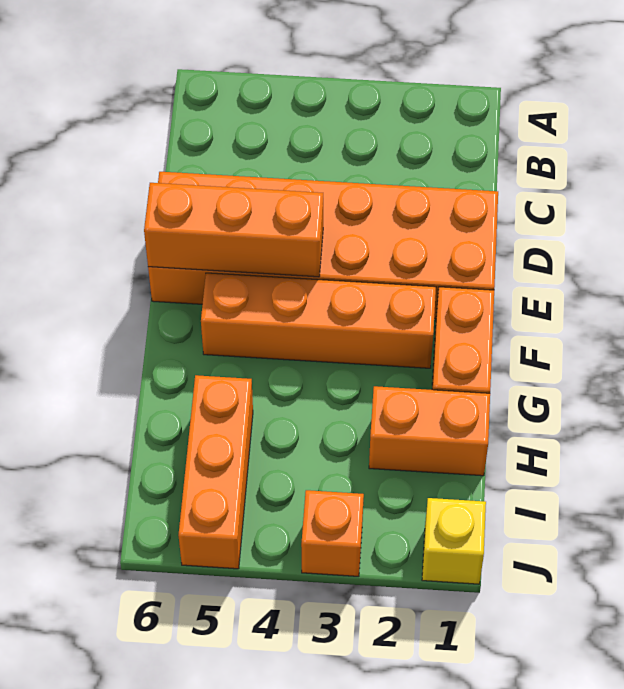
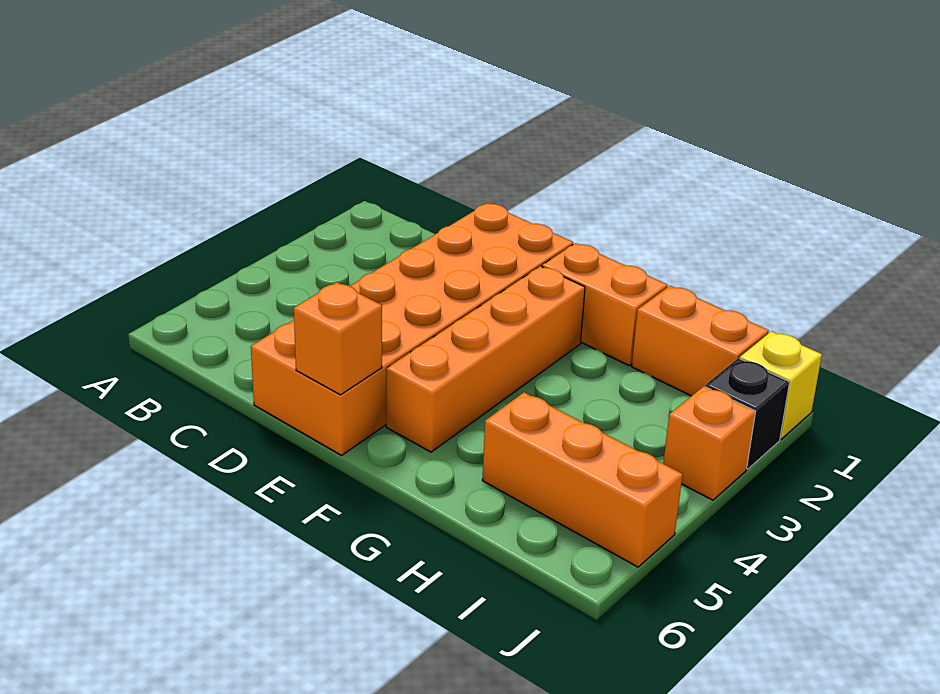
orange brick E4:E6 level 2 -> orange brick E6 level 2
orange brick H1:H2 level 1 -> orange brick H1:I1 level 1
none -> black brick J2 level 1

